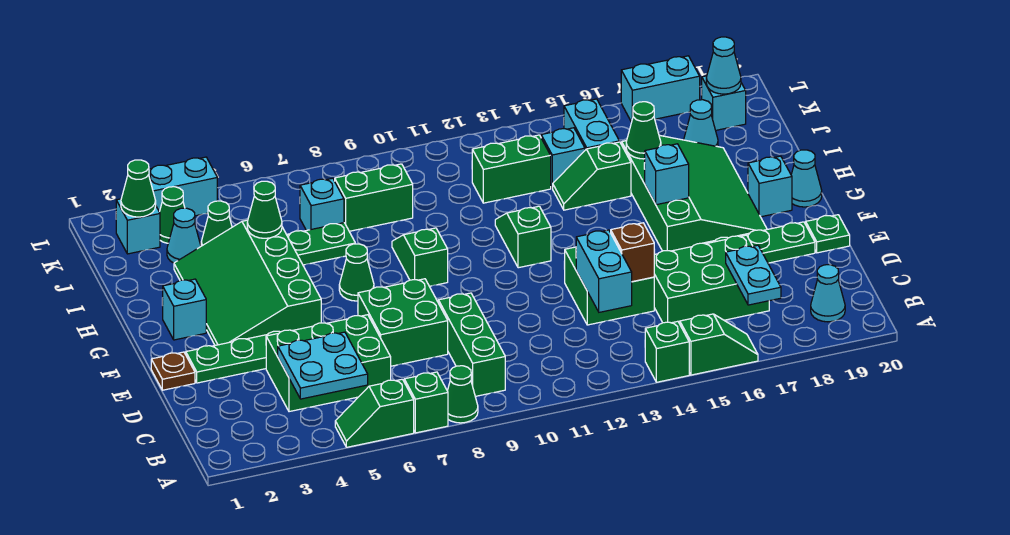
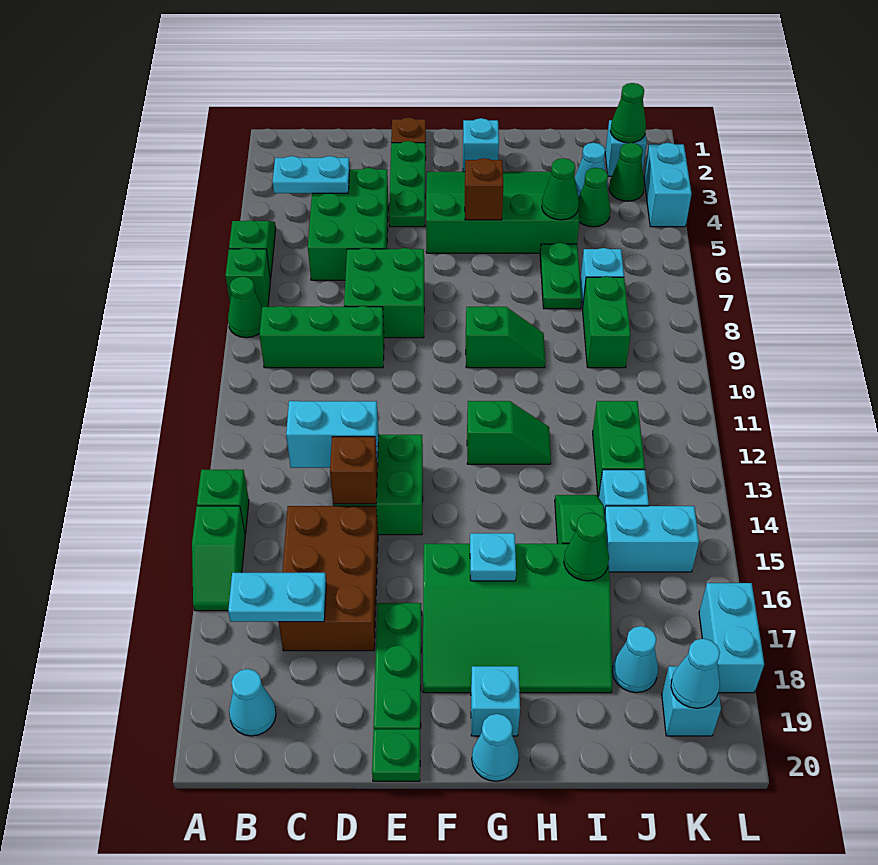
cyan plate B4:C5 level 2 -> cyan plate B4:C4 level 2
green brick C15:D17 level 1 -> brown brick C15:D17 level 1
none -> brown brick G5 level 2
green cone G7 level 1 -> none
cyan brick G16 level 2 -> cyan plate G16 level 2

